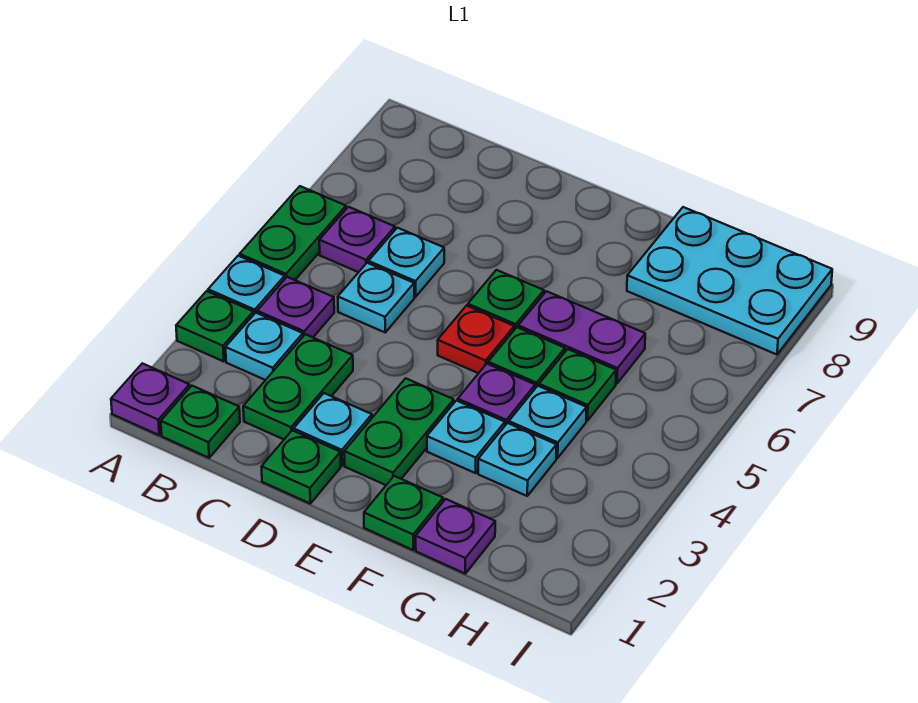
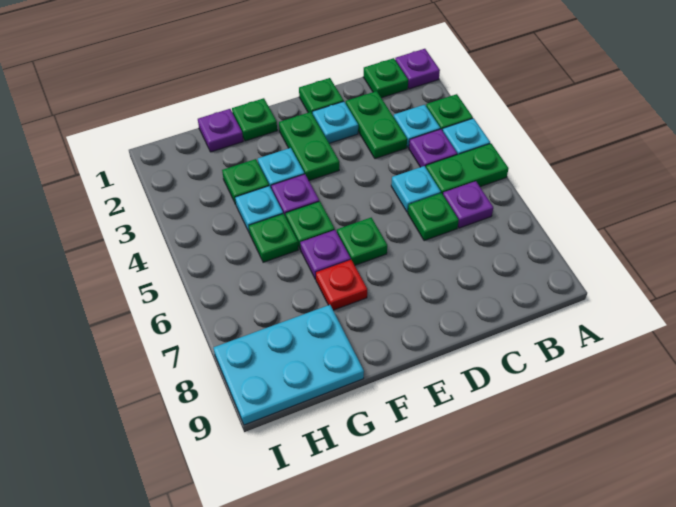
green plate A5:A6 level 1 -> green plate A5:B5 level 1
cyan plate C6 level 1 -> green plate C6 level 1
red plate E5 level 1 -> red plate F7 level 1
purple plate F6:G6 level 1 -> purple plate F6 level 1
cyan plate G3 level 1 -> green plate G3 level 1

